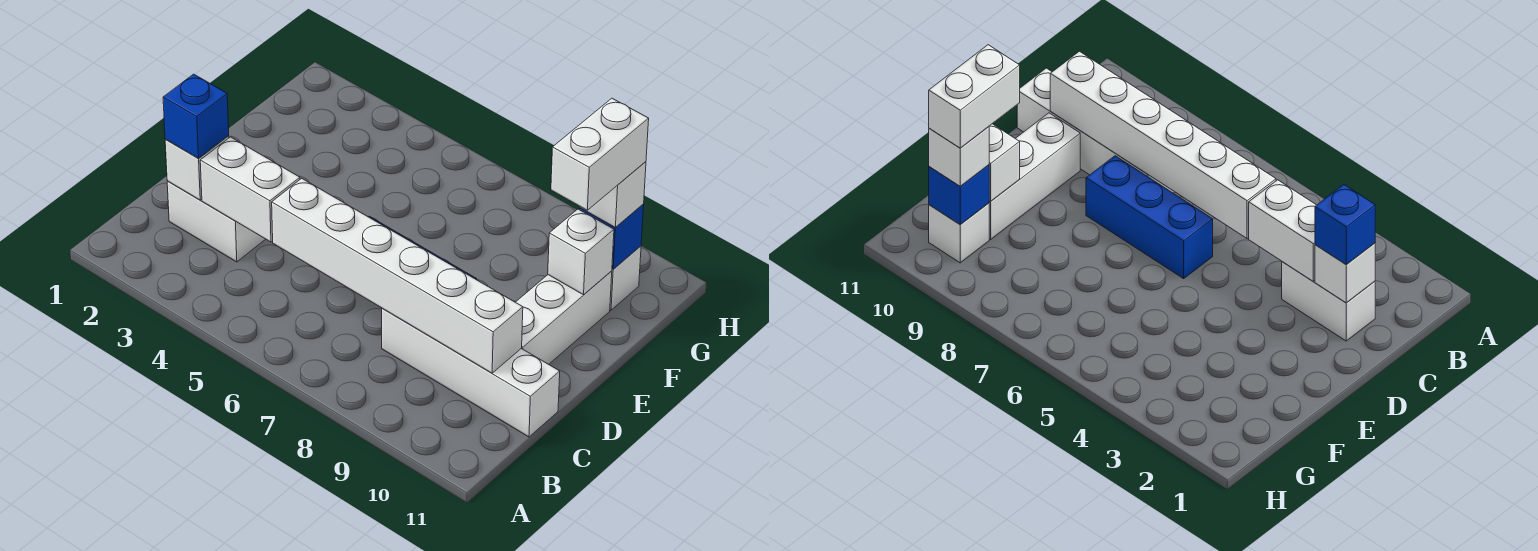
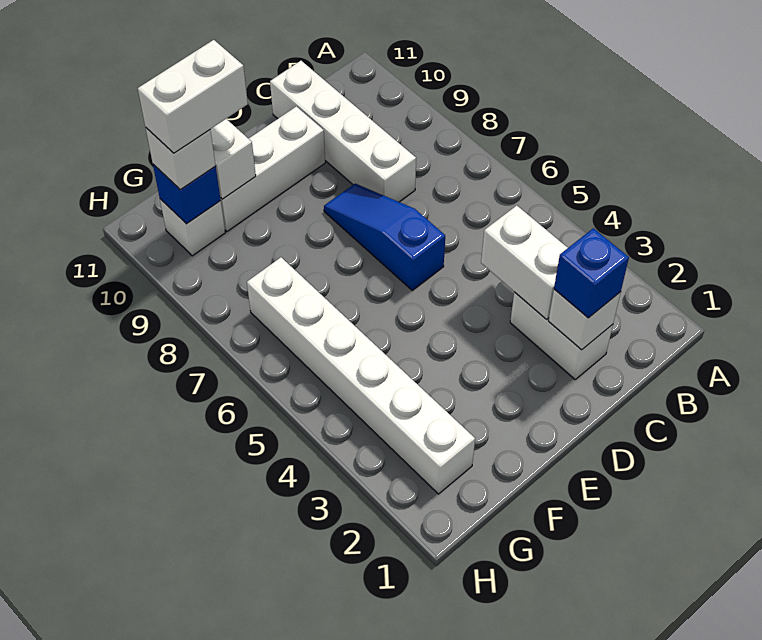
white brick C5:C10 level 2 -> white brick G2:G7 level 1
blue brick D6:D8 level 1 -> blue slope D6:D8 level 1 top 6

